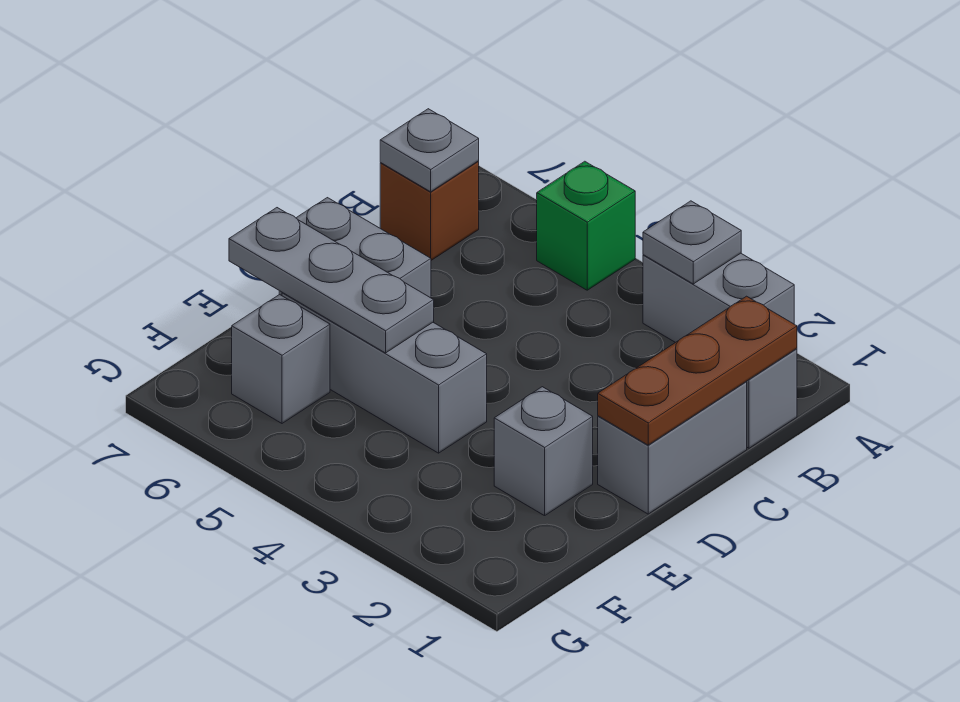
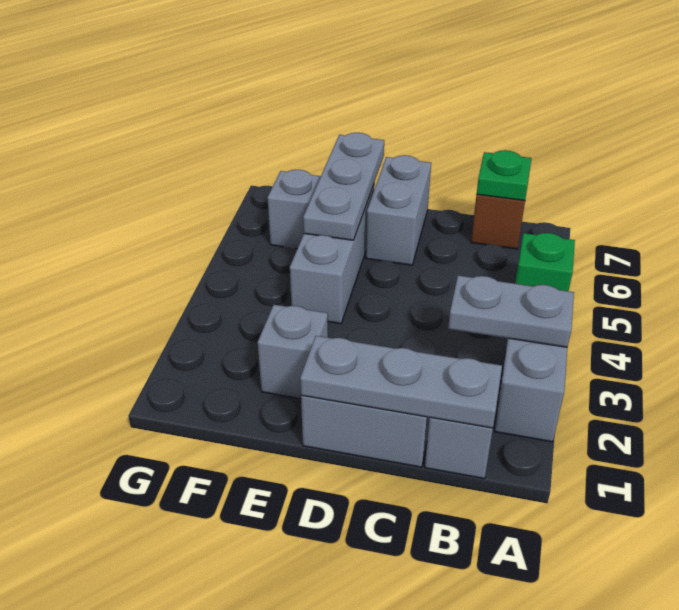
grey plate A3 level 2 -> grey plate A3:B3 level 2
brown plate B1:D1 level 2 -> grey plate B1:D1 level 2
grey plate B7 level 2 -> green plate B7 level 2

